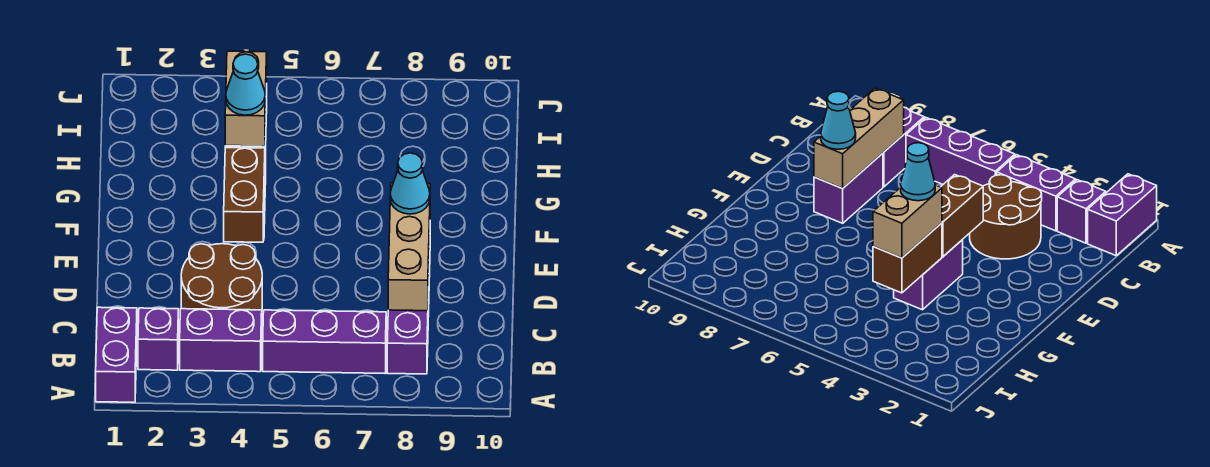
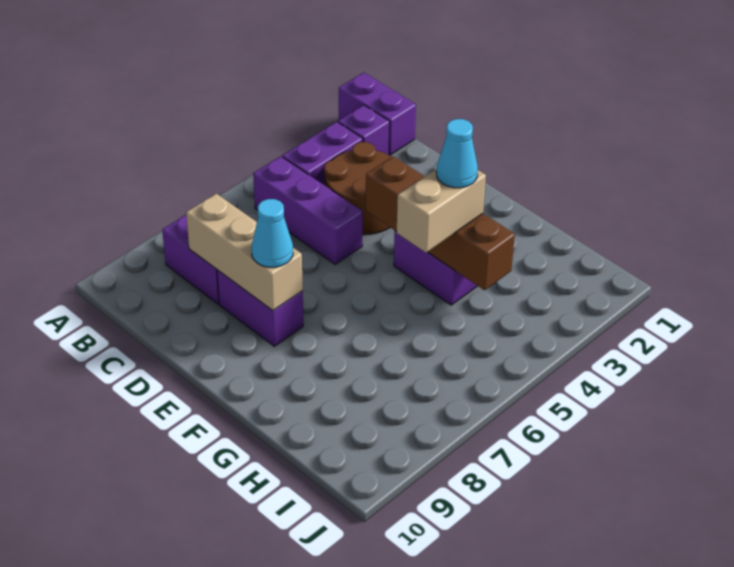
purple brick B5:B7 level 1 -> purple brick B5:D5 level 1
tan brick G4:H4 level 3 -> tan brick G4:G5 level 3

